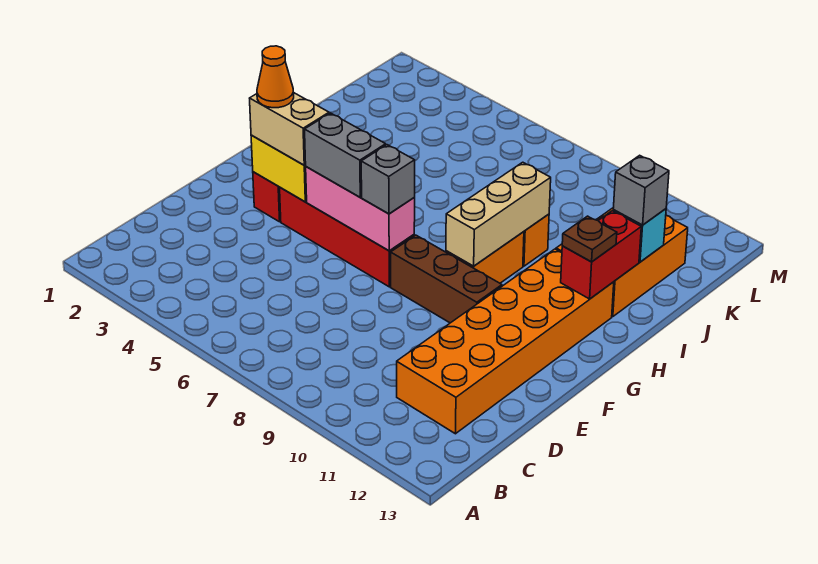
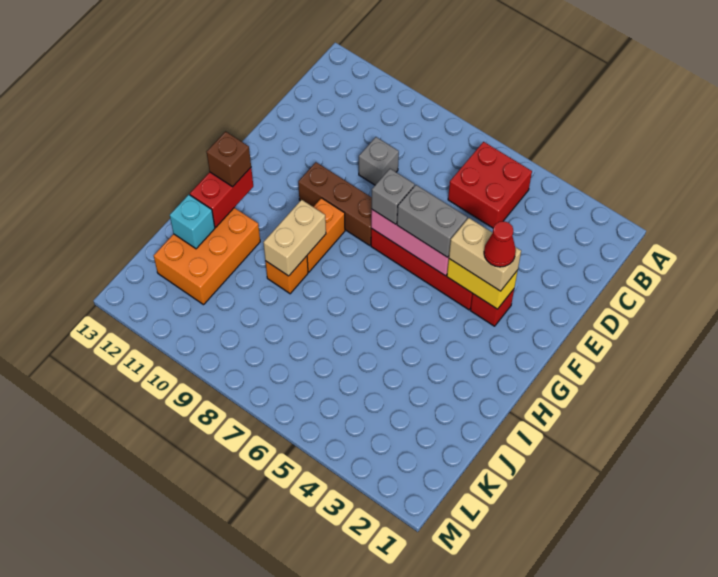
none -> red brick B5:C6 level 1
orange brick C11:H12 level 1 -> none
orange cone F3 level 4 -> red cone F3 level 4
tan brick G9:I9 level 2 -> tan brick H9:I9 level 2
brown plate H12 level 3 -> brown brick H12 level 3
grey brick J12 level 3 -> grey brick D9 level 1

